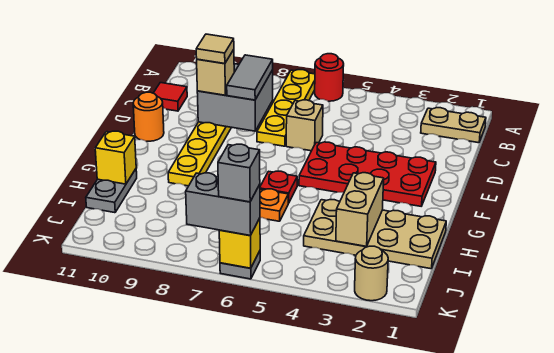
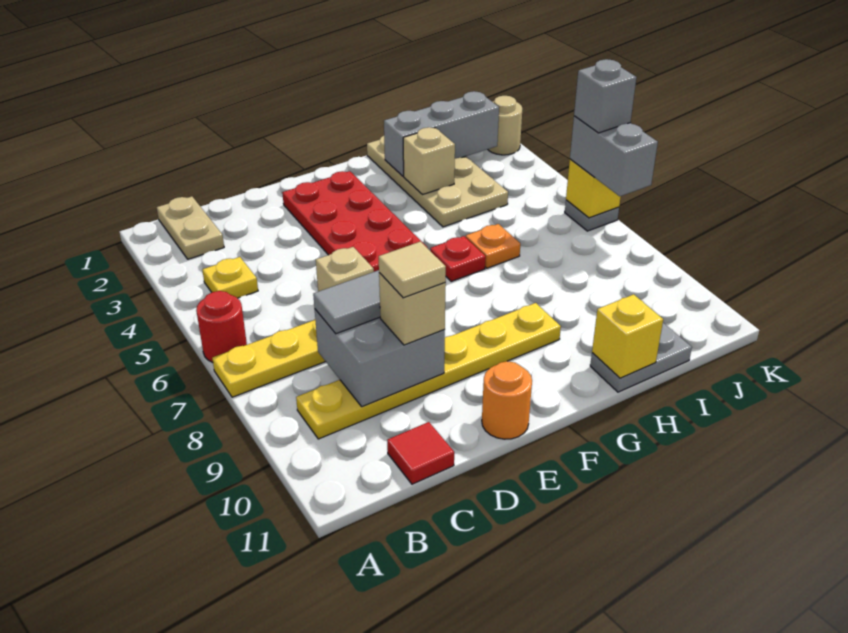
none -> yellow plate B4 level 1
none -> grey brick H2:J2 level 2
tan brick H3:I3 level 2 -> tan brick H3 level 2

